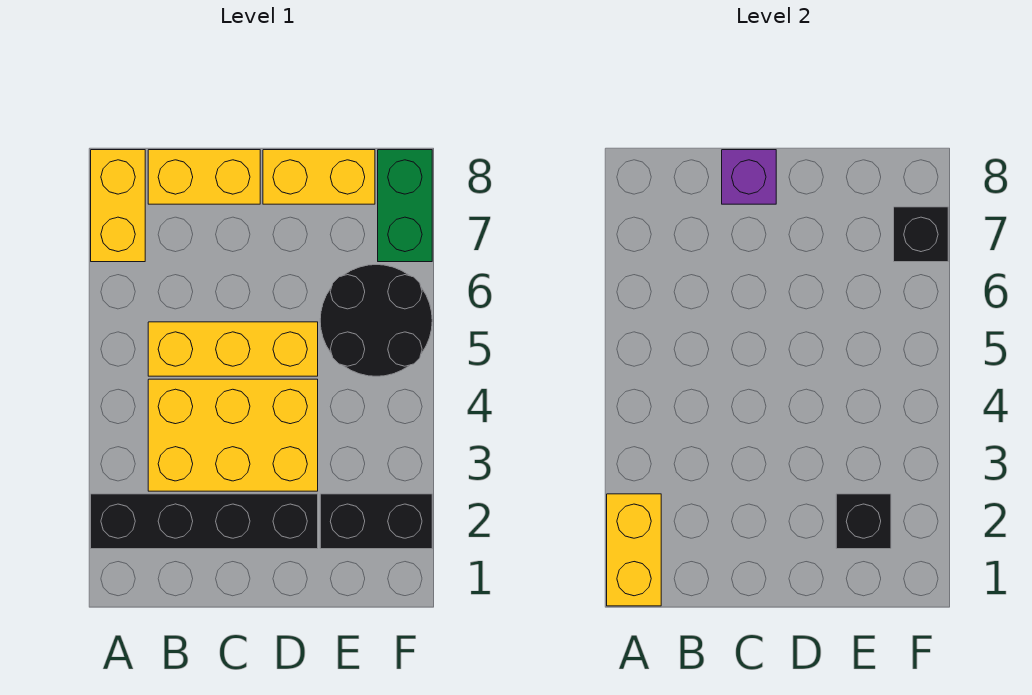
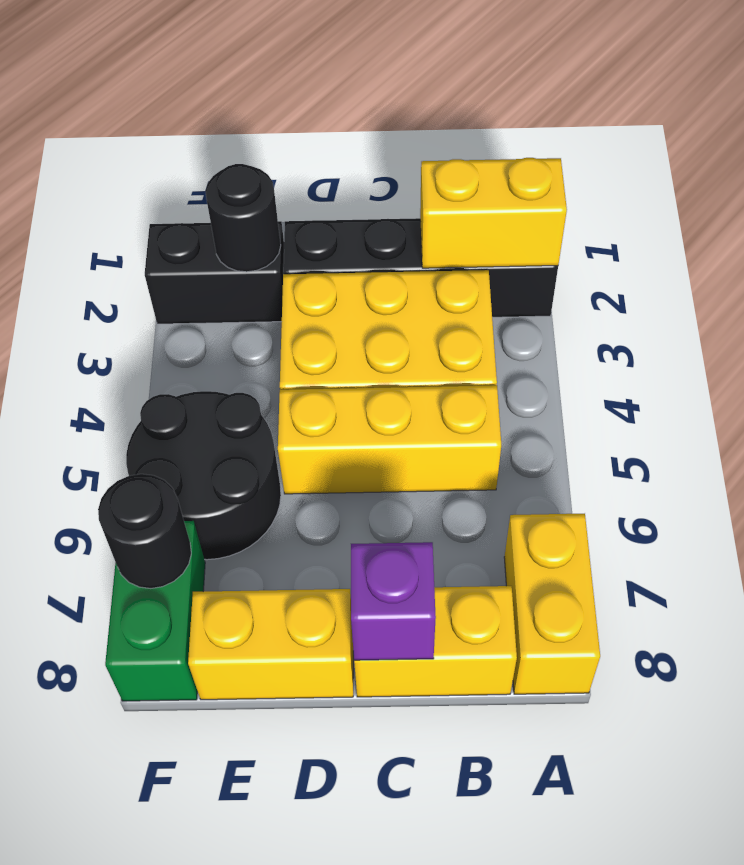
yellow brick A1:A2 level 2 -> yellow brick A2:B2 level 2
black brick E2 level 2 -> black round brick E2 level 2
black brick F7 level 2 -> black round brick F7 level 2

